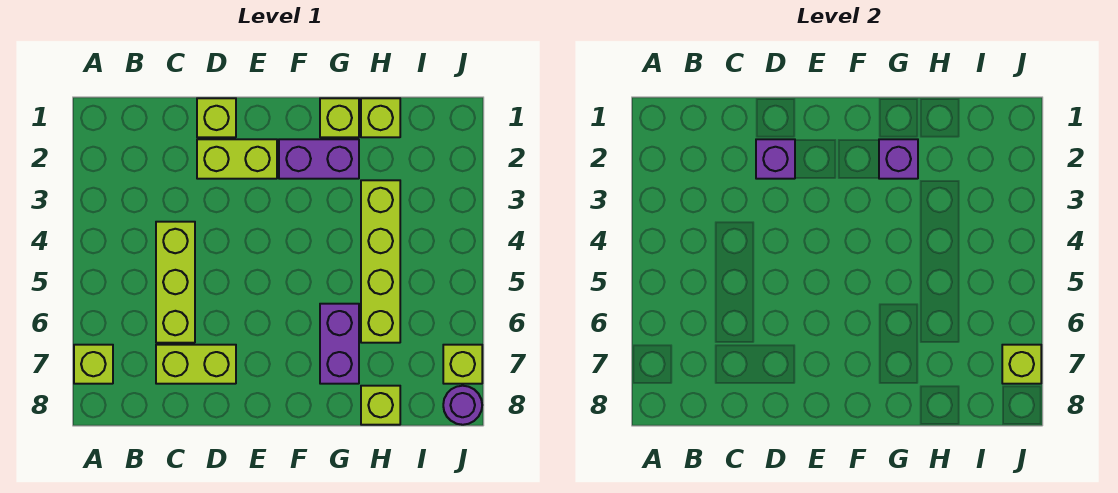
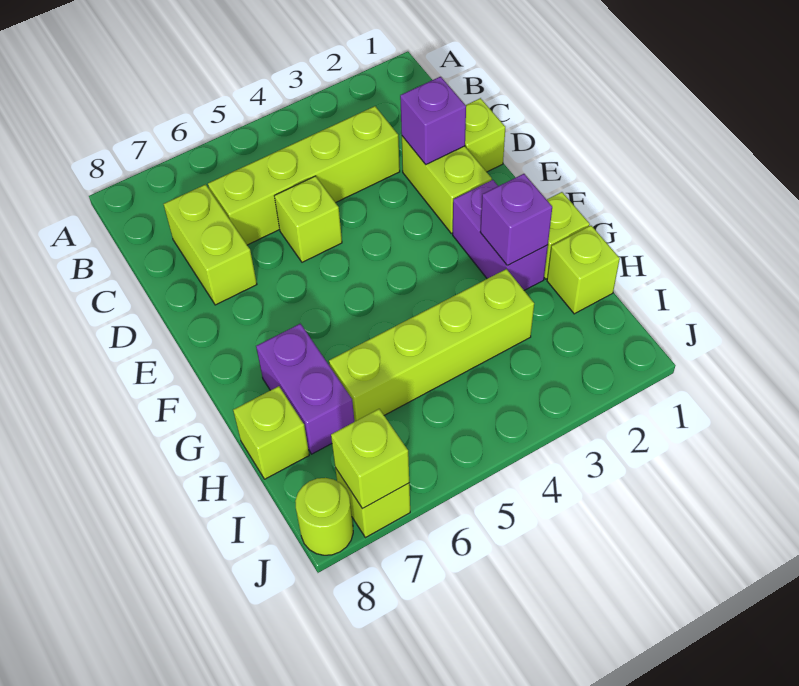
lime brick A7 level 1 -> lime brick D5 level 1
lime brick C4:C6 level 1 -> lime brick C3:C6 level 1
purple brick G6:G7 level 1 -> purple brick G7:H7 level 1
purple round brick J8 level 1 -> lime round brick J8 level 1

